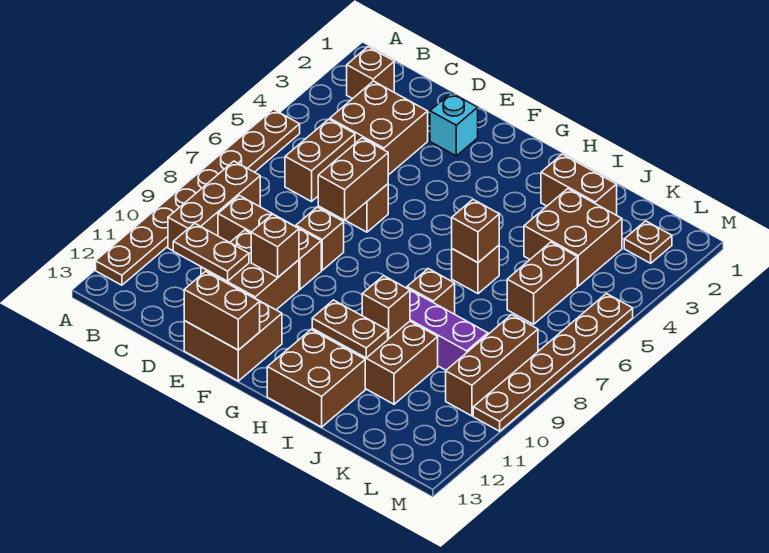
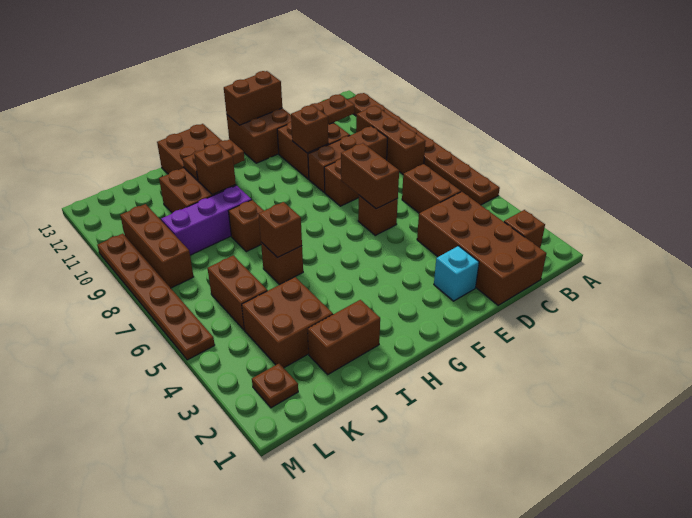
brown brick C3:D4 level 1 -> brown brick C1:D4 level 1

